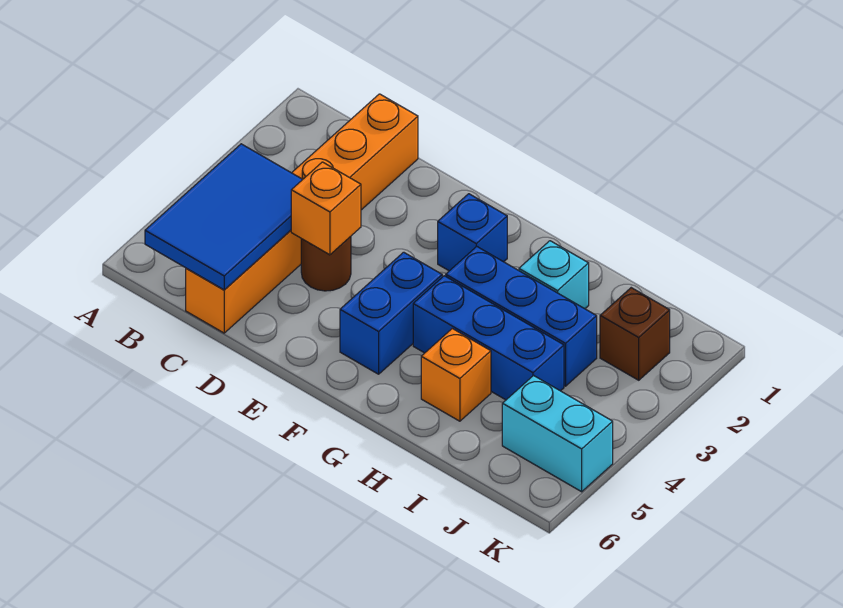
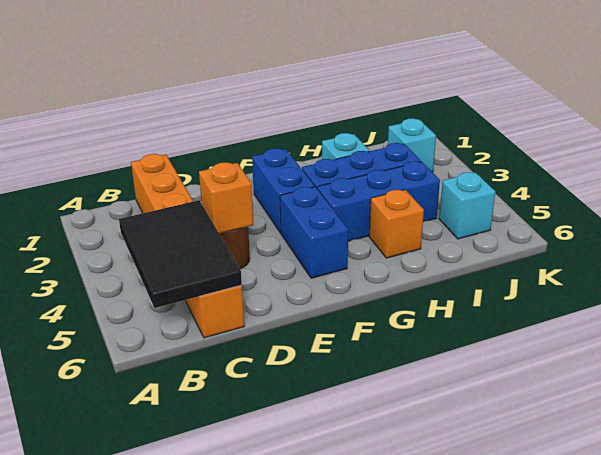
blue tile B4:C6 level 2 -> black tile B4:C6 level 2
blue brick F2 level 1 -> blue brick F2:F3 level 1
brown brick J2 level 1 -> cyan brick J2 level 1
cyan brick J5:K5 level 1 -> cyan brick J5 level 1

